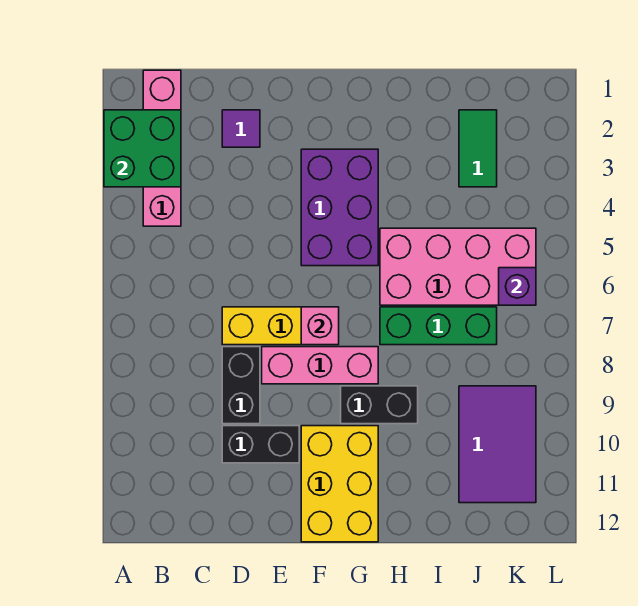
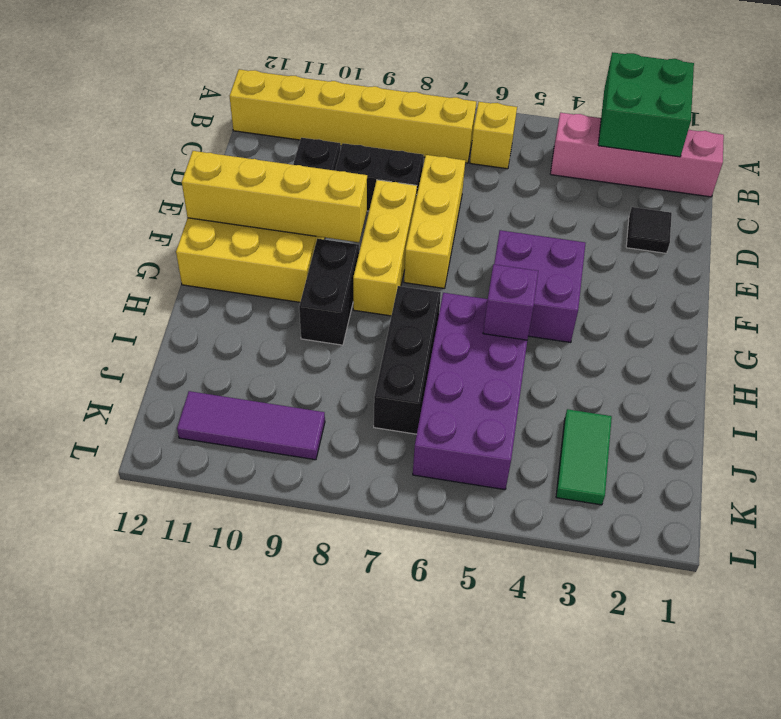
none -> yellow brick B6 level 1
none -> yellow brick B7:B12 level 1
purple tile D2 level 1 -> black tile D2 level 1
pink brick E8:G8 level 1 -> yellow brick E8:G8 level 1
purple brick F3:G5 level 1 -> purple brick F4:G5 level 1
pink brick F7 level 2 -> none
none -> yellow brick F9:F12 level 2
pink brick H5:K6 level 1 -> purple brick H5:K6 level 1
green brick H7:J7 level 1 -> black brick H7:J7 level 1
green tile J2:J3 level 1 -> green tile J3:K3 level 1
purple tile J9:K11 level 1 -> purple tile K9:K11 level 1
purple brick K6 level 2 -> purple brick H5 level 2

